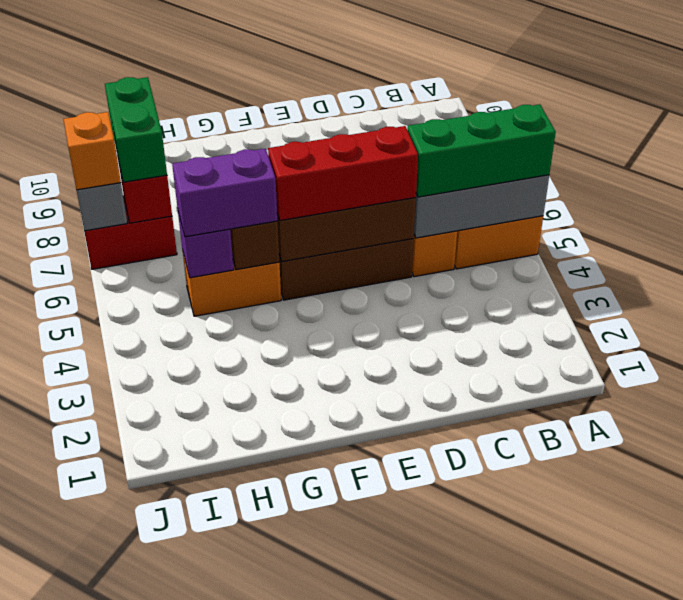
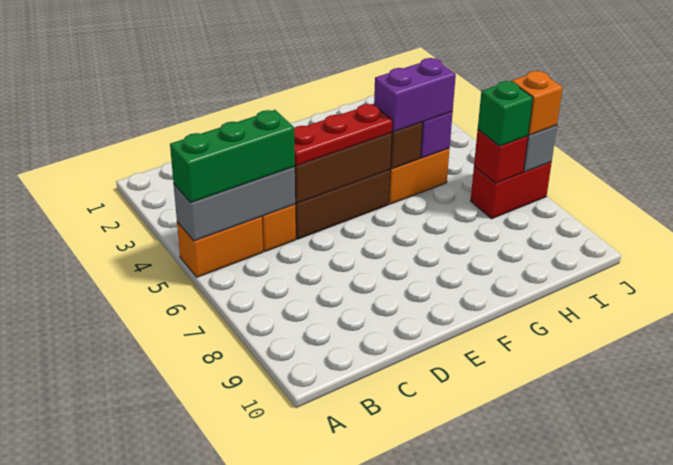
red brick D5:F5 level 3 -> red plate D5:F5 level 3
green brick I7:I8 level 3 -> green brick I7 level 3

